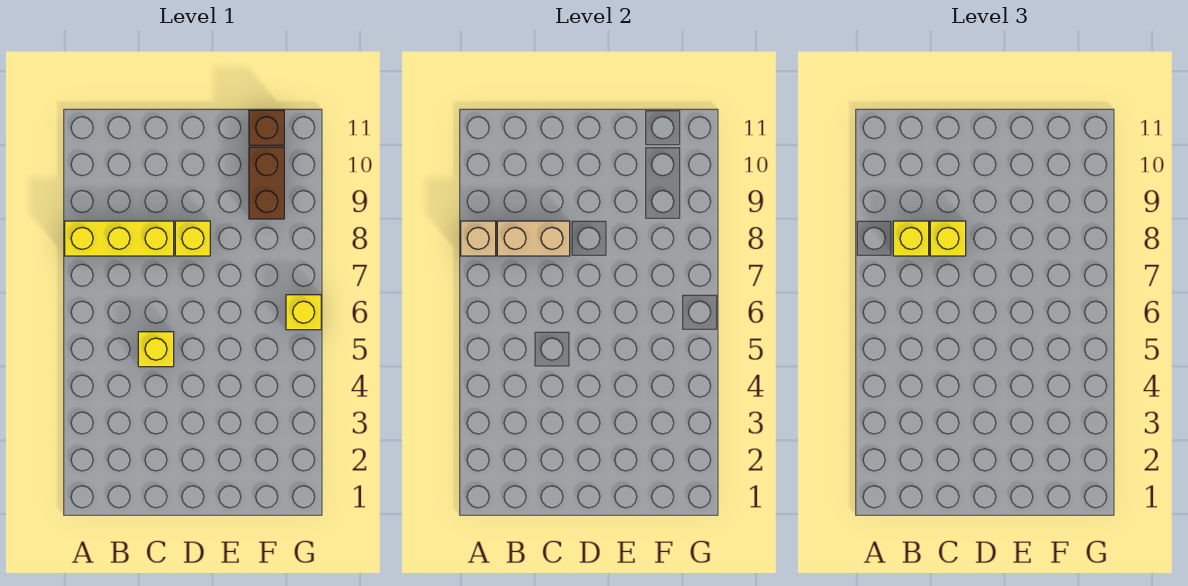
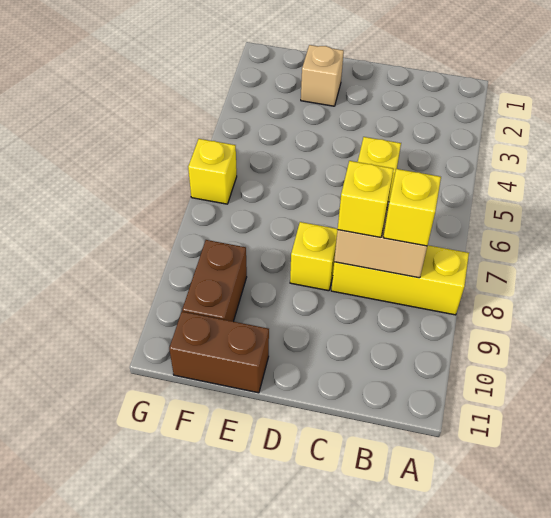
tan brick A8 level 2 -> tan brick E2 level 1
brown brick F11 level 1 -> brown brick E11:F11 level 1

